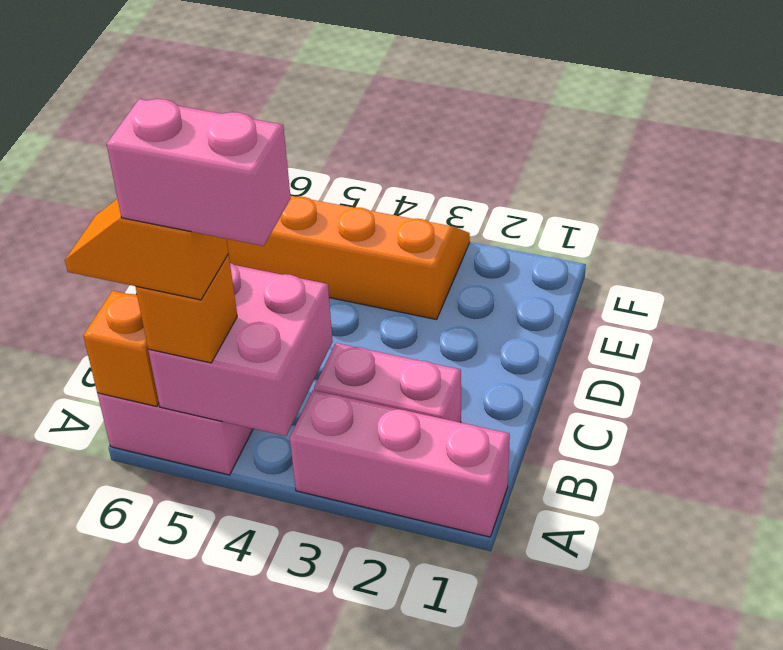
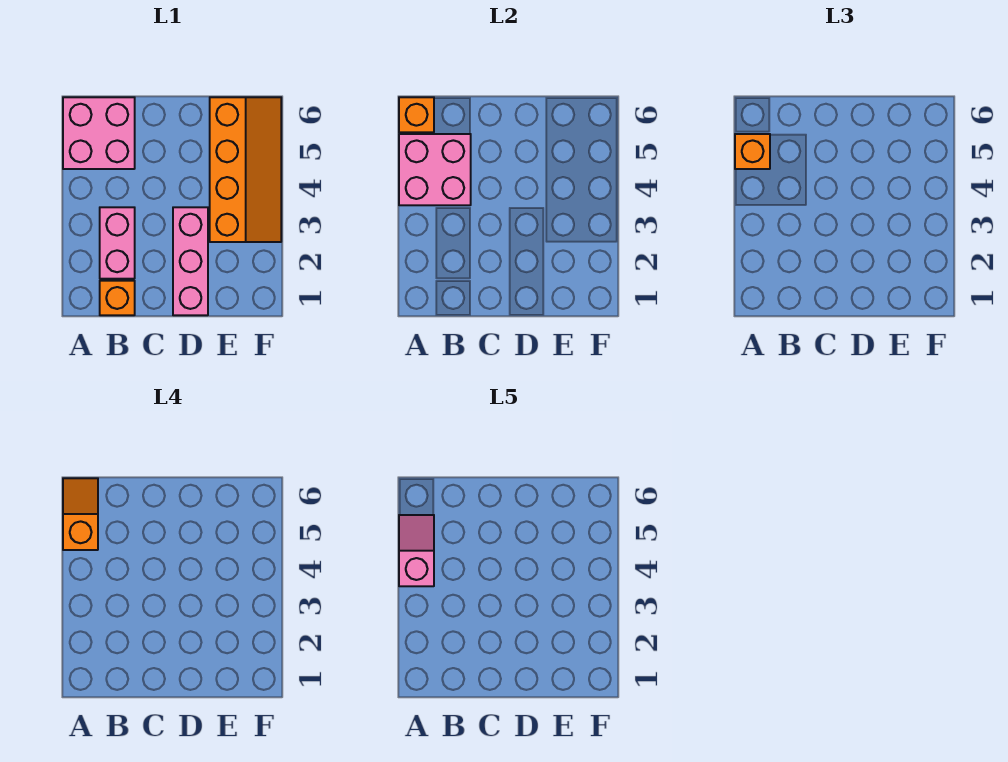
pink brick A1:A3 level 1 -> pink brick D1:D3 level 1
pink brick A4:A5 level 5 -> pink slope A4:A5 level 5 top 4
none -> orange brick B1 level 1

